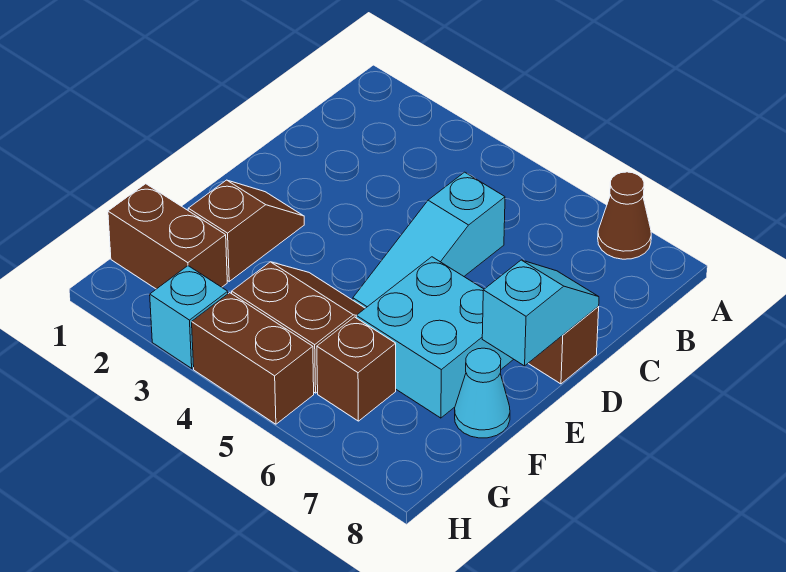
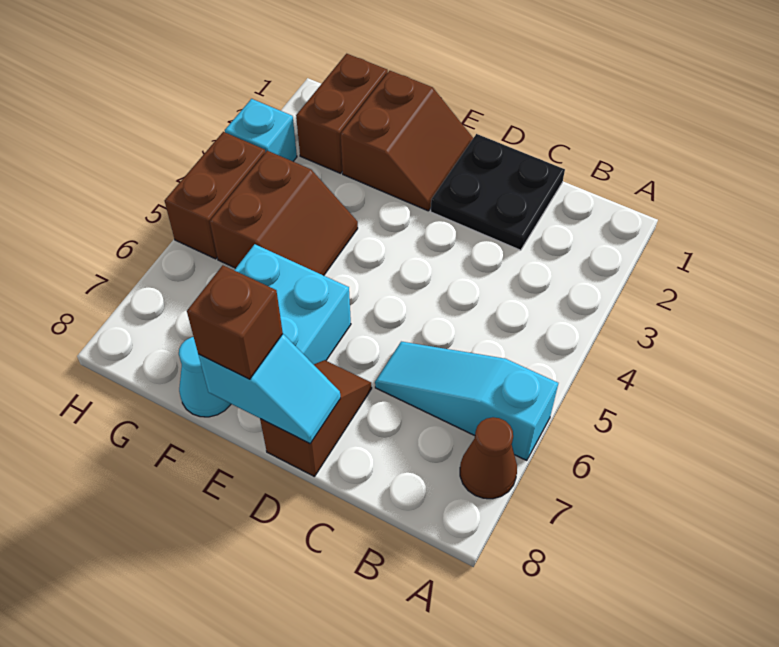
none -> black plate C1:D2 level 1
cyan slope C5:E5 level 1 top C -> cyan slope A6:C6 level 1 top A
brown slope E2:F2 level 1 top F -> brown slope E1:F2 level 1 top F
brown brick G6 level 1 -> brown brick E8 level 3

